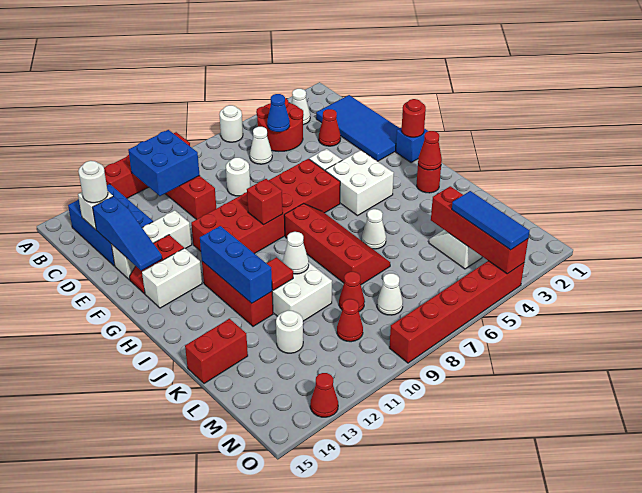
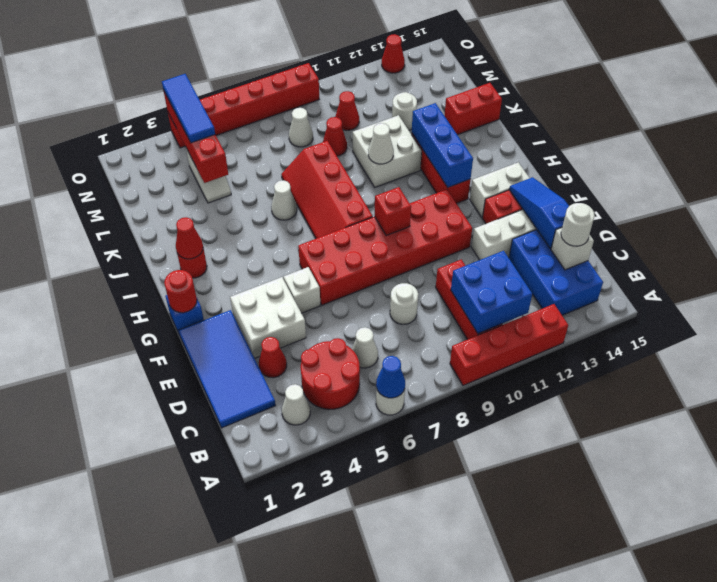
blue cone C5 level 2 -> blue cone A6 level 2
white brick G4:H5 level 1 -> white brick E3:F4 level 1
red tile J11 level 2 -> none

